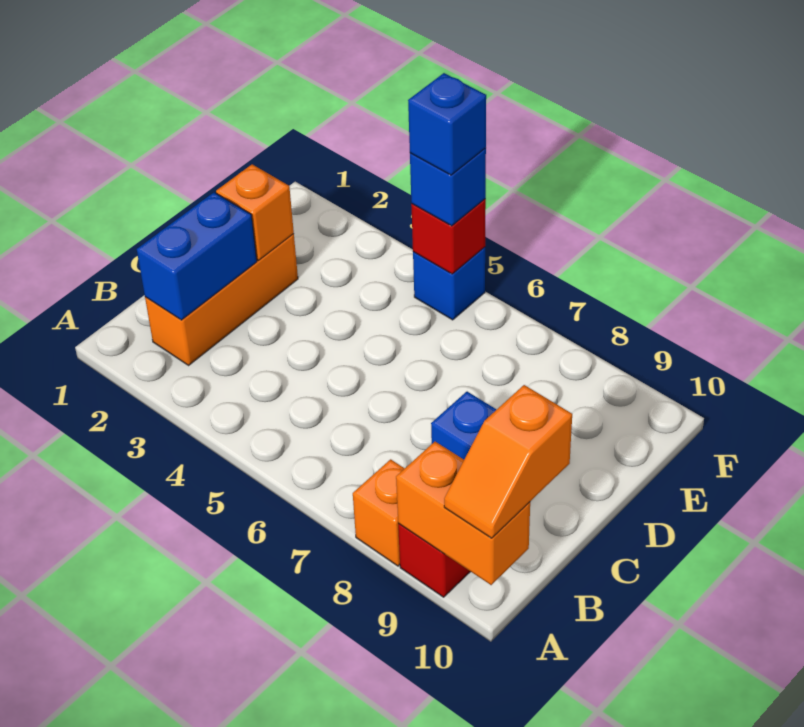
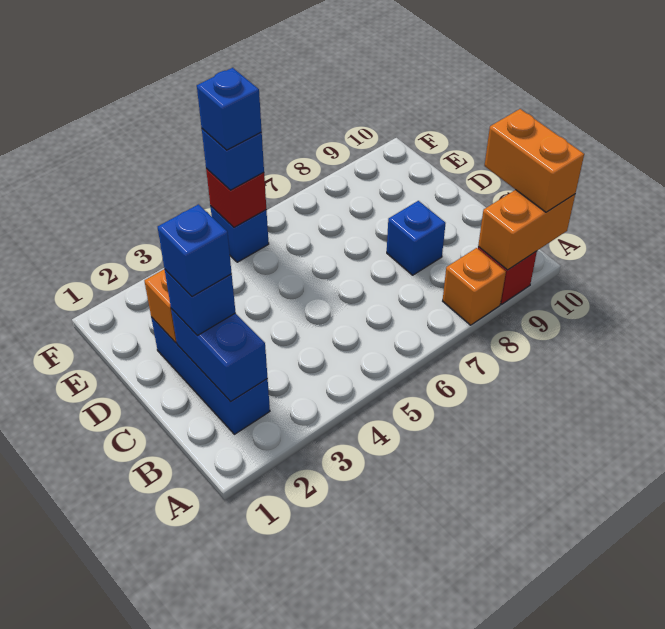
orange slope A10:B10 level 3 top B -> orange brick A10:B10 level 3
orange brick B2:D2 level 1 -> blue brick B2:D2 level 1
none -> blue brick C2 level 3
none -> blue brick C2 level 4

